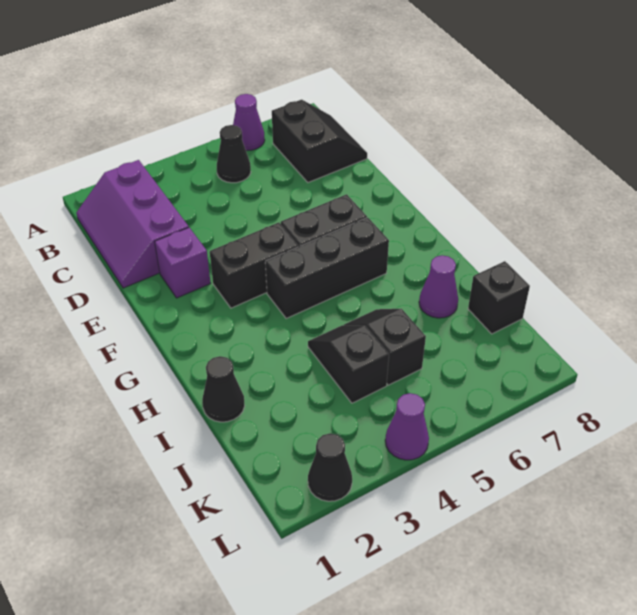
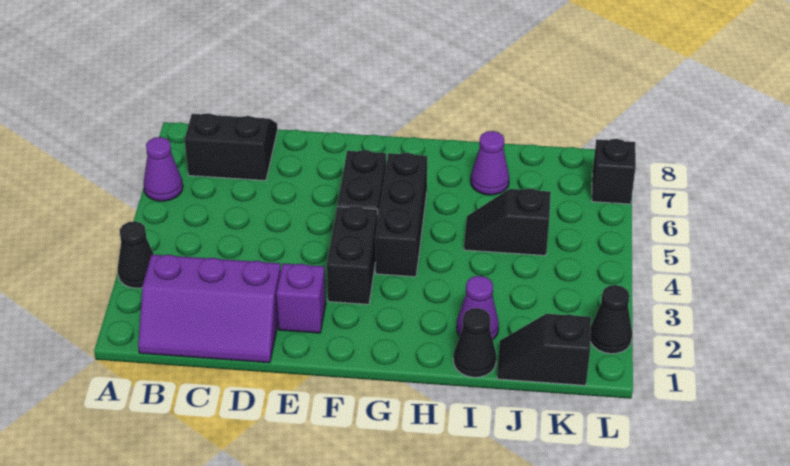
black cone B5 level 1 -> black cone A3 level 1
black slope I4:J4 level 1 top J -> black slope J1:K1 level 1 top K
black brick J8 level 1 -> black brick L7 level 1
purple cone L4 level 1 -> purple cone I2 level 1

